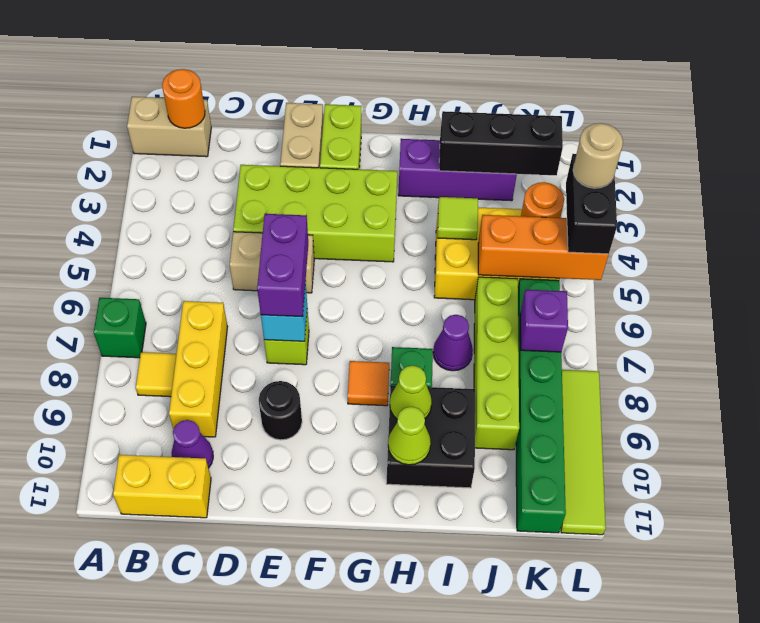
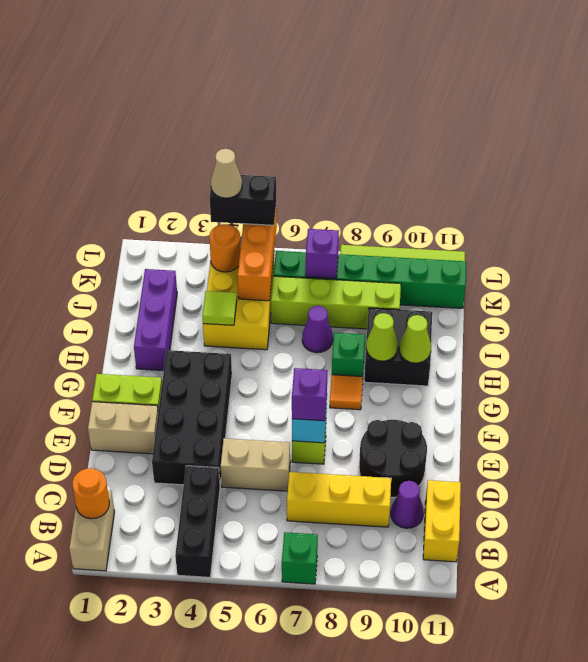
yellow tile B8 level 1 -> none
lime brick D3:G4 level 1 -> black brick D3:G4 level 1
tan brick D5:E5 level 1 -> tan brick D5:D6 level 1
purple brick E6:E7 level 3 -> purple brick E7 level 3
black round brick E9 level 1 -> black round brick D9:E10 level 1
black brick I2:K2 level 2 -> black brick A4:C4 level 1
tan round brick L4 level 4 -> tan cone L4 level 4

